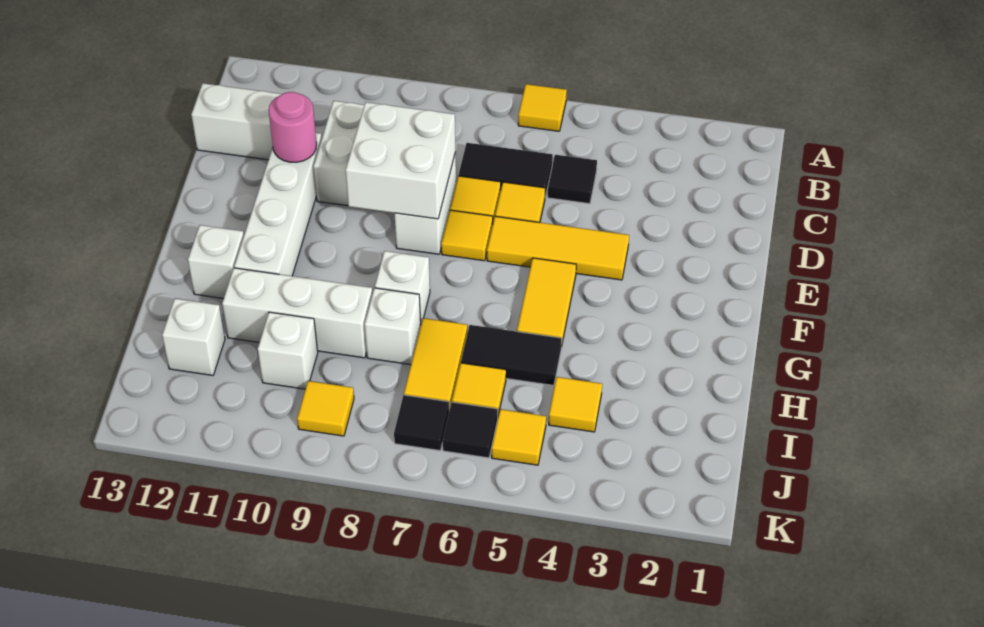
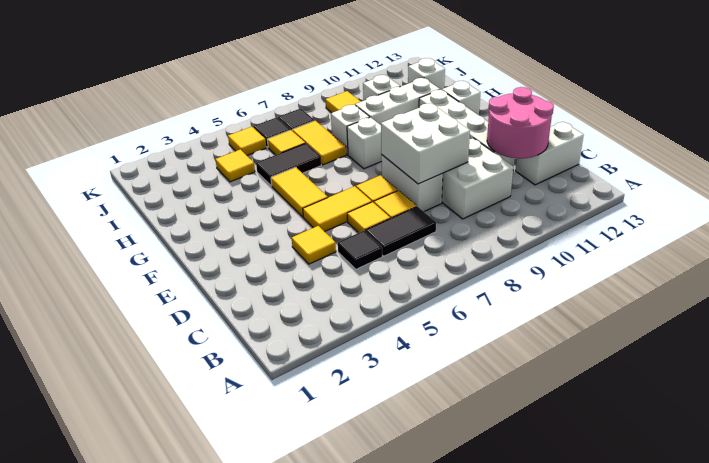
yellow tile A6 level 1 -> yellow tile D4 level 1
pink round brick D11 level 2 -> pink round brick C11:D12 level 2
yellow tile E4:E6 level 1 -> yellow tile E5:E6 level 1

